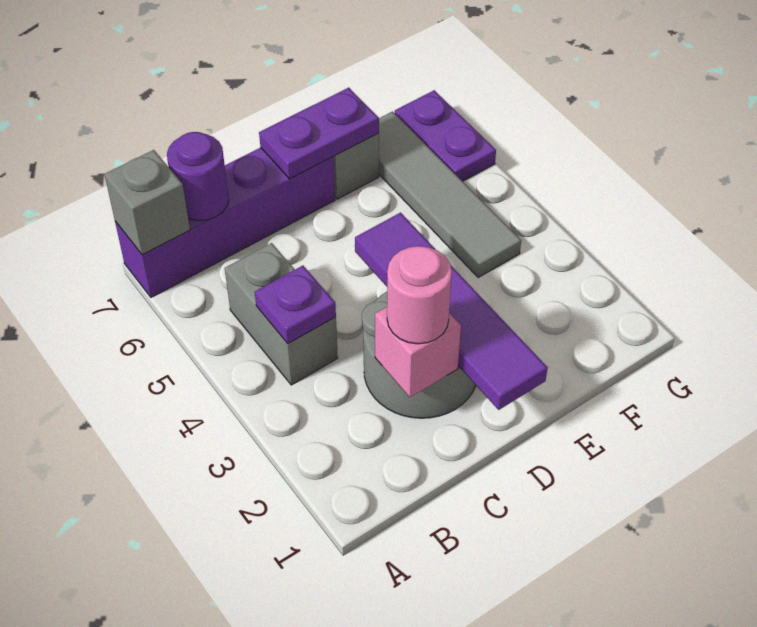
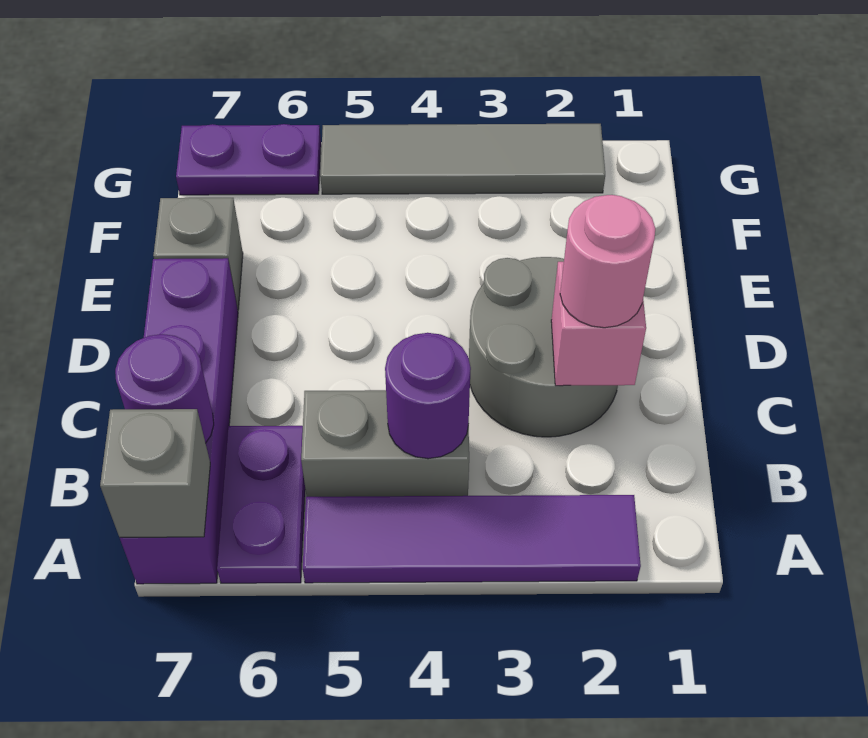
purple plate B4 level 2 -> purple round brick B4 level 2
purple tile D1:D4 level 2 -> purple tile A2:A5 level 1
purple plate D7:E7 level 2 -> purple plate A6:B6 level 1
grey tile F4:F7 level 1 -> grey tile G2:G5 level 1

